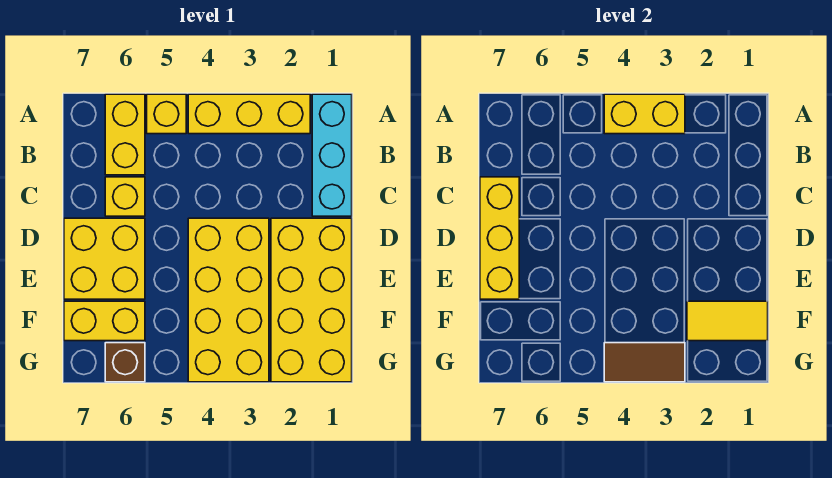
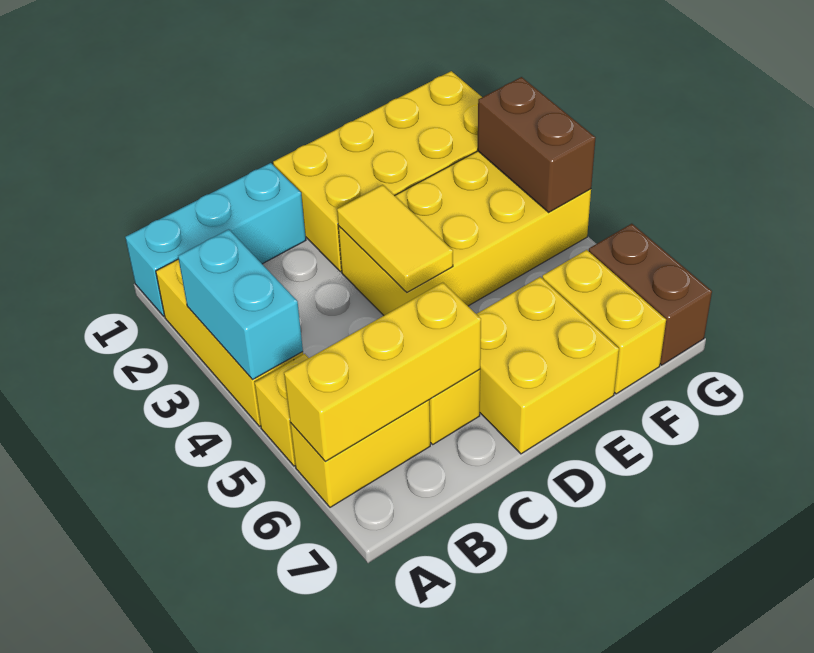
yellow brick A3:A4 level 2 -> cyan brick A3:A4 level 2
yellow brick C7:E7 level 2 -> yellow brick A6:C6 level 2
yellow tile F1:F2 level 2 -> yellow tile D3:D4 level 2
brown tile G3:G4 level 2 -> brown brick G3:G4 level 2
brown brick G6 level 1 -> brown brick G6:G7 level 1

